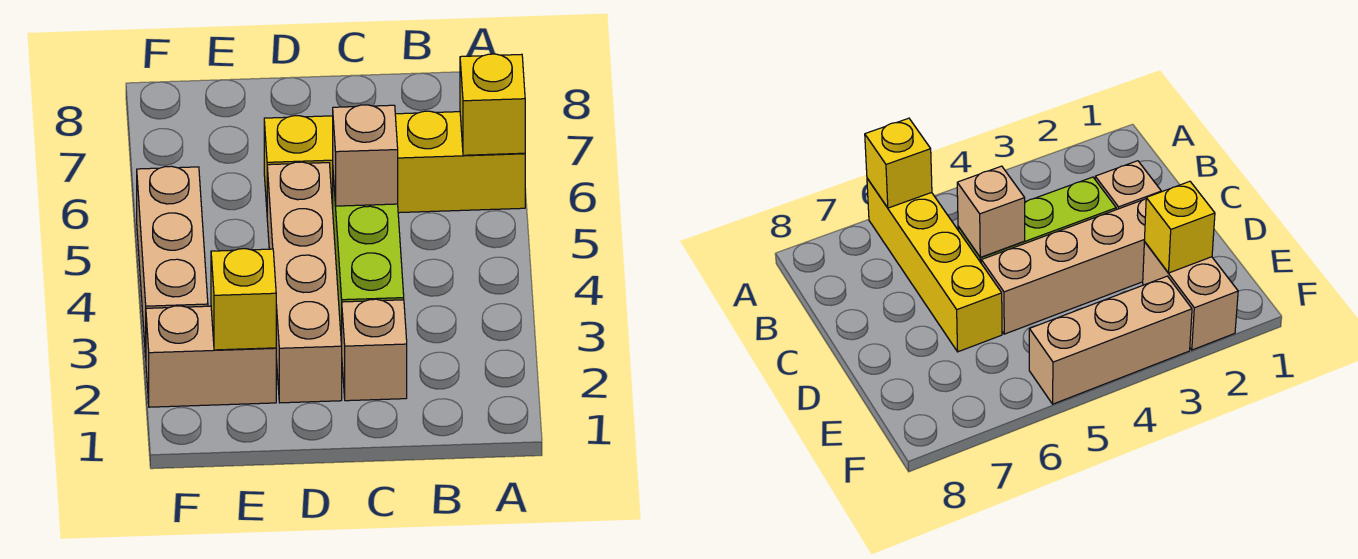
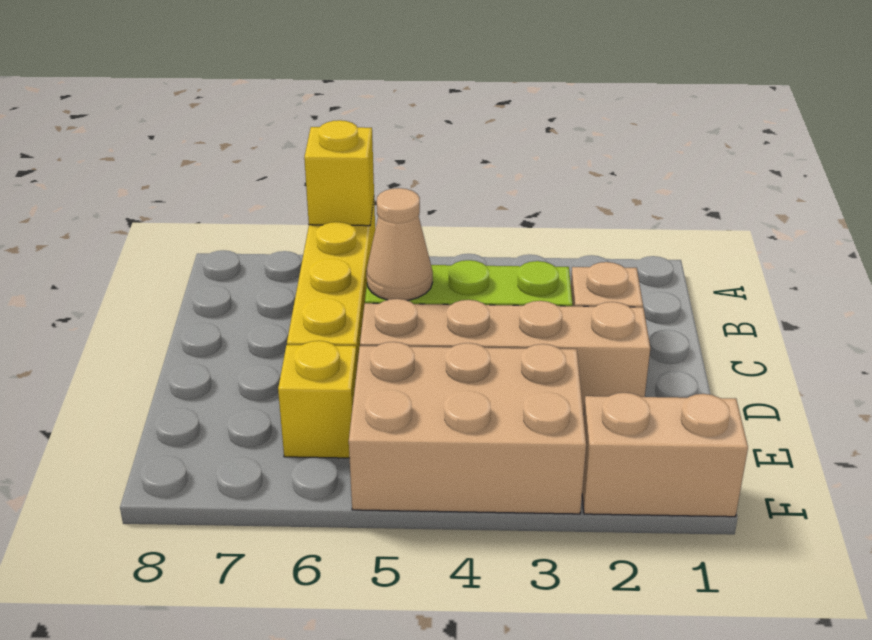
tan brick C5 level 2 -> tan cone C5 level 2
tan brick E2:F2 level 1 -> tan brick F1:F2 level 1
yellow brick E2 level 2 -> yellow brick E6 level 1
tan brick F3:F5 level 1 -> tan brick E3:F5 level 1

